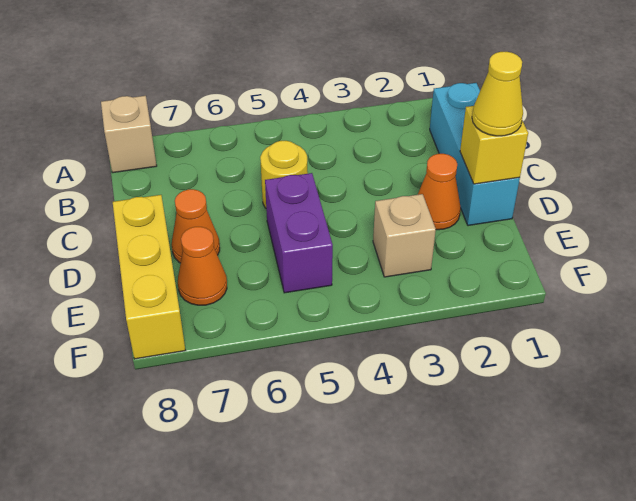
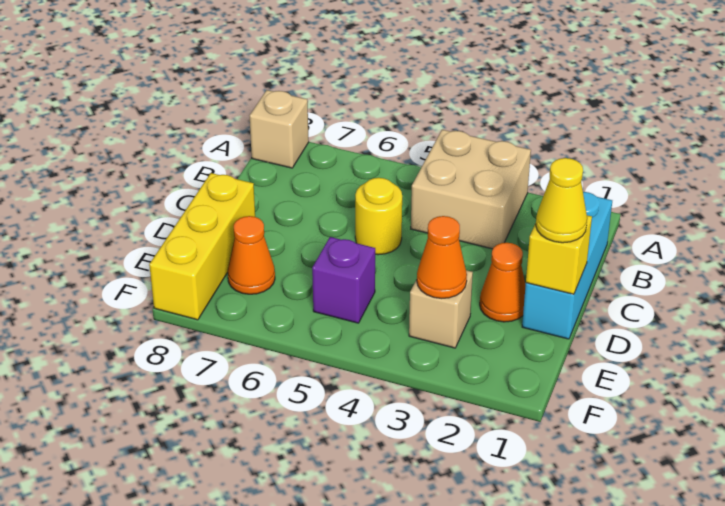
none -> tan brick A3:B4 level 1
purple brick D5:E5 level 1 -> purple brick E5 level 1
orange cone D7 level 1 -> orange cone E3 level 2

